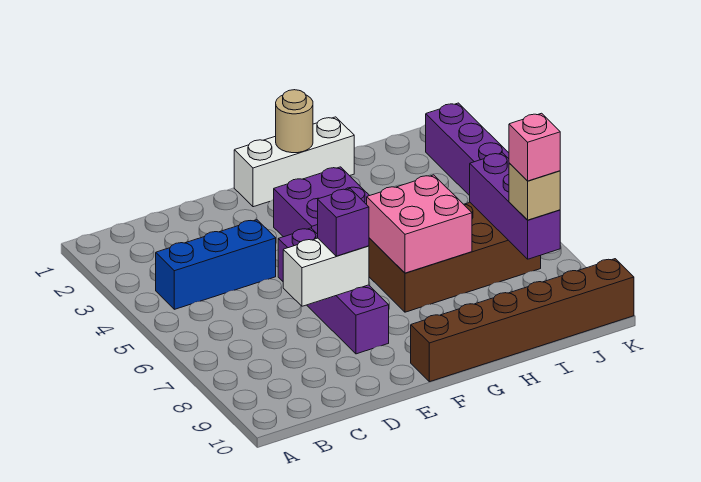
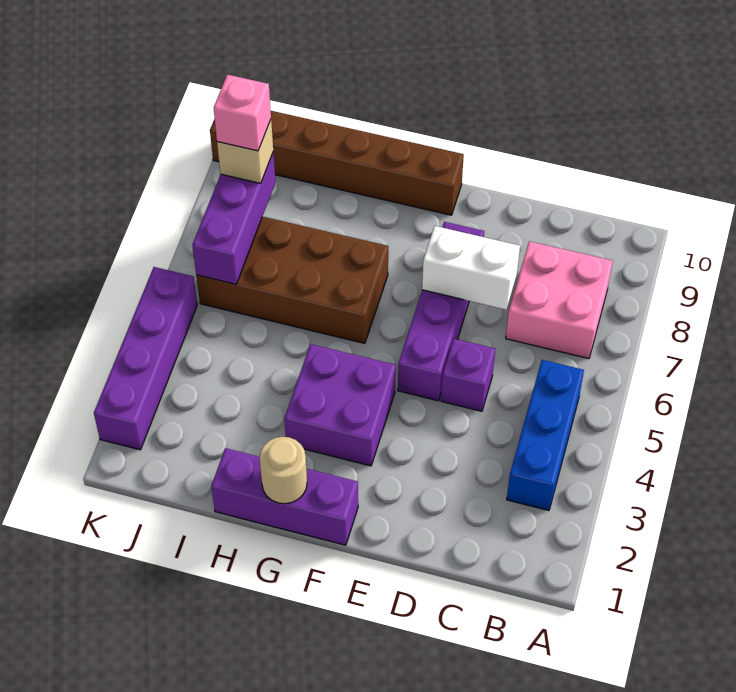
blue brick B4:D4 level 1 -> blue brick B3:B5 level 1
purple brick E7 level 3 -> purple brick D5 level 1
white brick F1:H1 level 1 -> purple brick F1:H1 level 1
pink brick G6:H7 level 2 -> pink brick B7:C8 level 1

